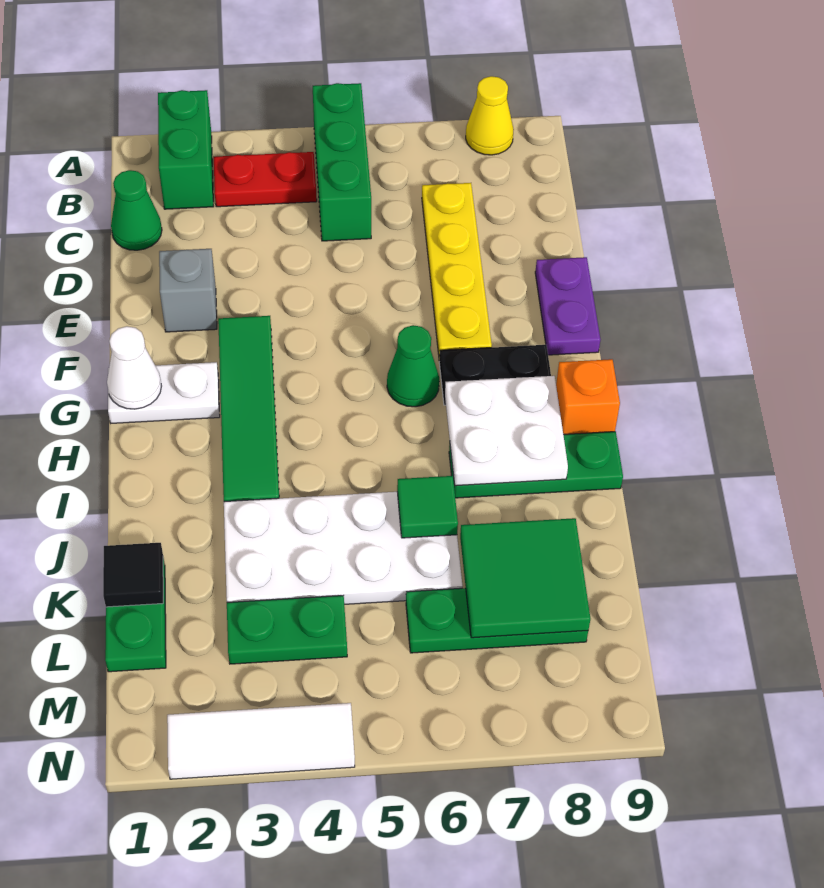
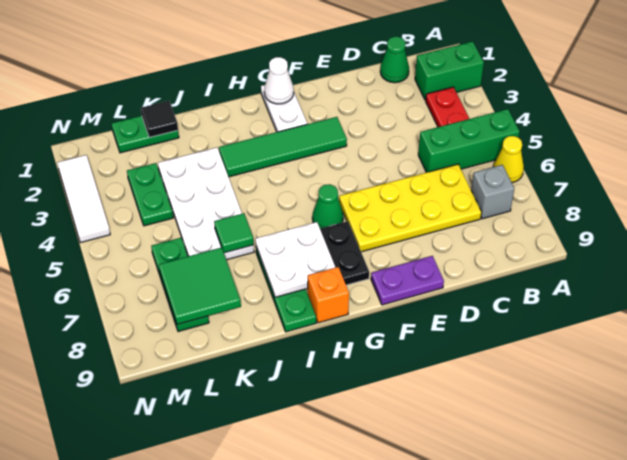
yellow cone A8 level 1 -> yellow cone A6 level 1
yellow plate C7:F7 level 1 -> yellow plate C6:F7 level 1
grey brick E2 level 1 -> grey brick B7 level 1

